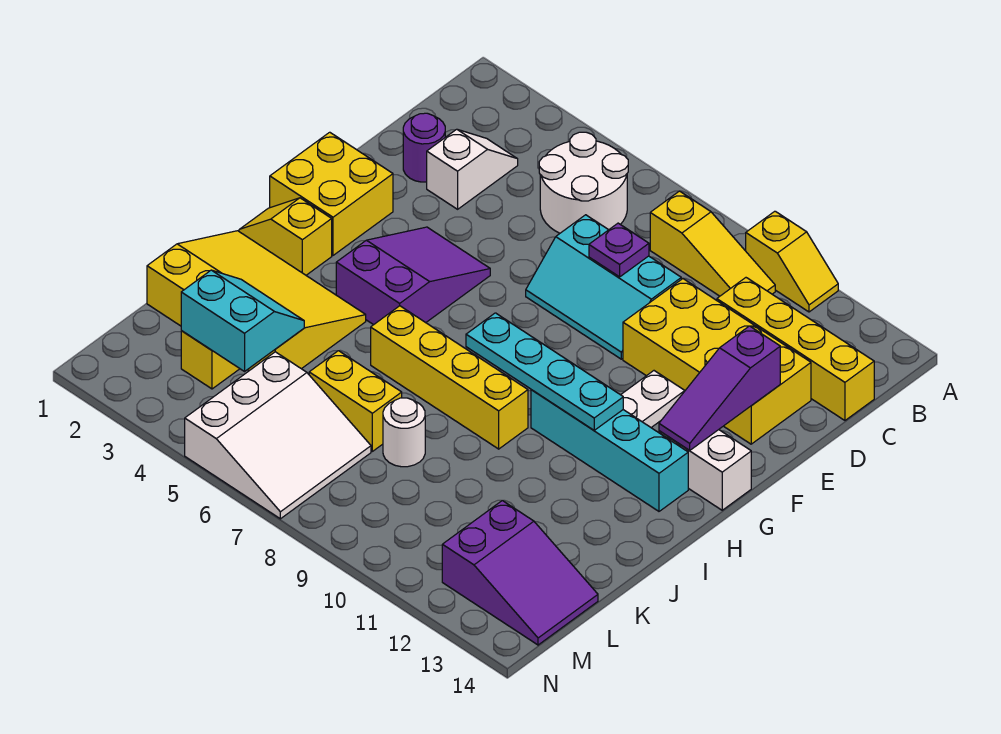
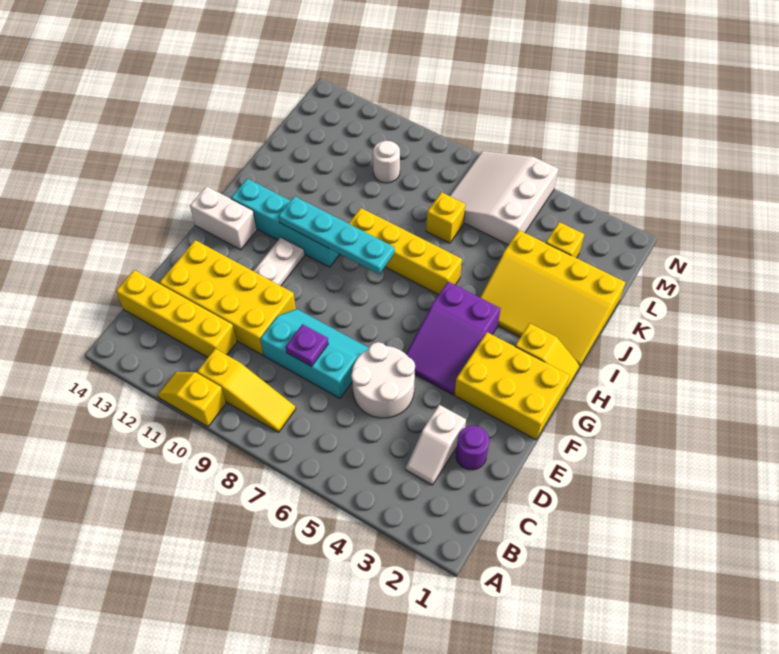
white round brick B5:C6 level 1 -> white round brick D5:E6 level 1
yellow slope B8:B10 level 1 top 8 -> yellow slope B8:B10 level 1 top 10
purple slope E13:G13 level 2 top E -> none
yellow brick F1:G2 level 1 -> yellow brick F1:G3 level 1
cyan slope K3:L4 level 2 top L -> none
yellow brick K6:K7 level 1 -> yellow brick K7 level 1
white round brick K8 level 1 -> white round brick L10 level 1
purple slope L12:M14 level 1 top 12 -> none

